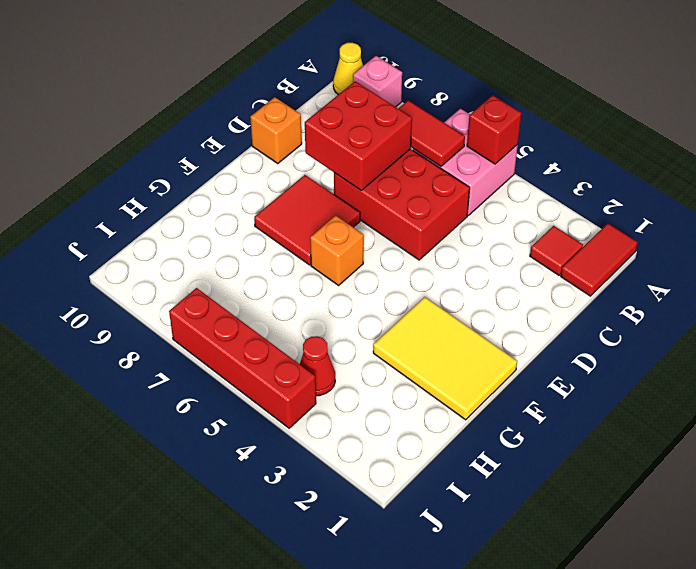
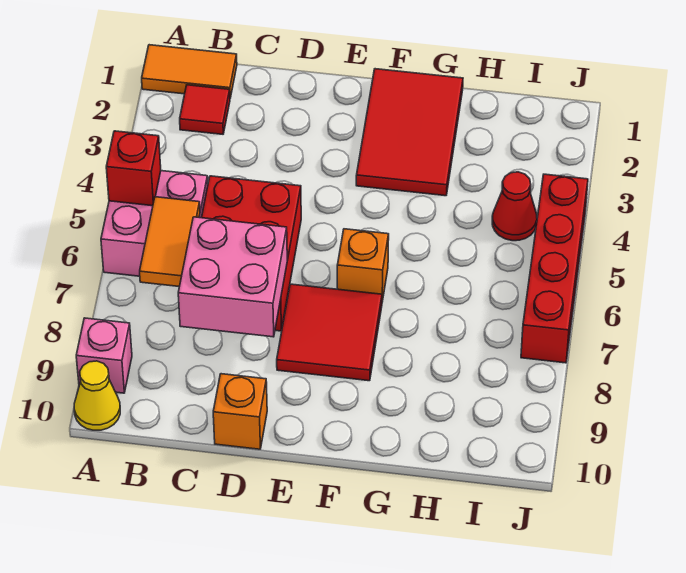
red tile A1:B1 level 1 -> orange tile A1:B1 level 1
red tile B6:B7 level 2 -> orange tile B6:B7 level 2
red brick C7:D8 level 2 -> pink brick C7:D8 level 2
yellow tile F1:G3 level 1 -> red tile F1:G3 level 1

